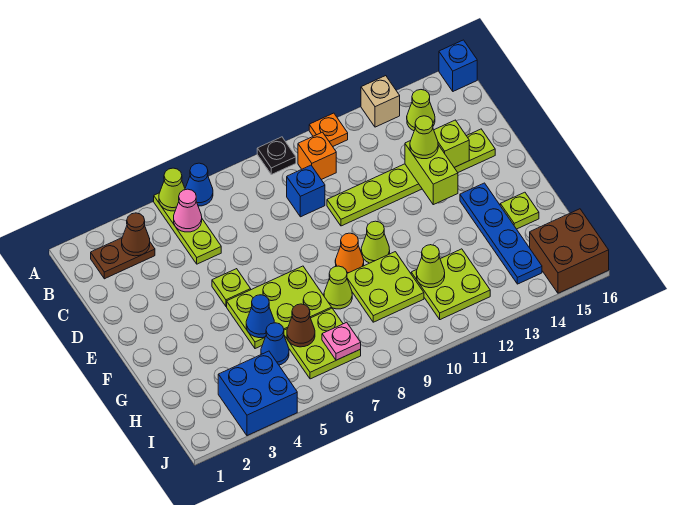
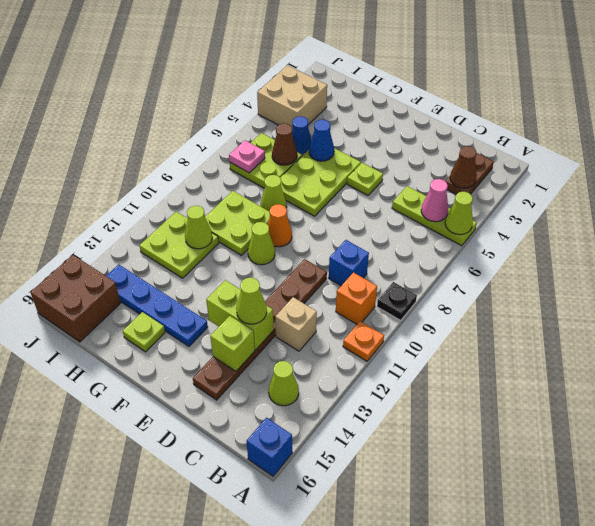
blue cone A6 level 1 -> none
tan brick A13 level 1 -> tan brick C12 level 1
lime plate D10:D15 level 1 -> brown plate D10:D15 level 1
blue brick I3:J4 level 1 -> tan brick I3:J4 level 1

